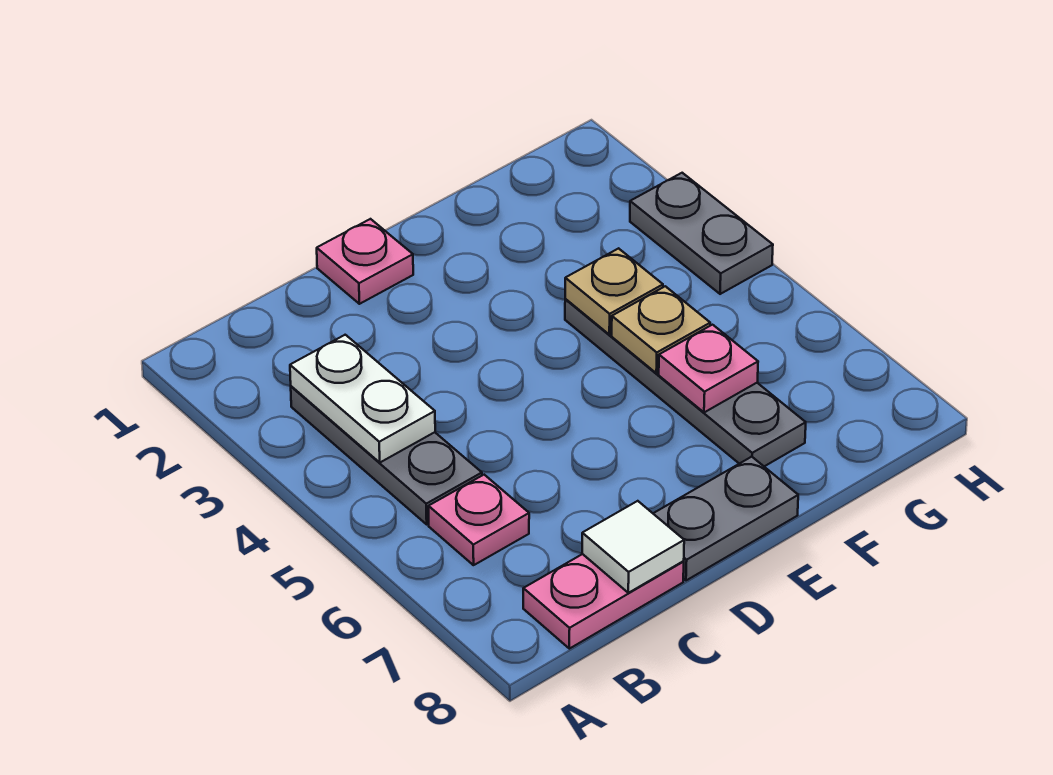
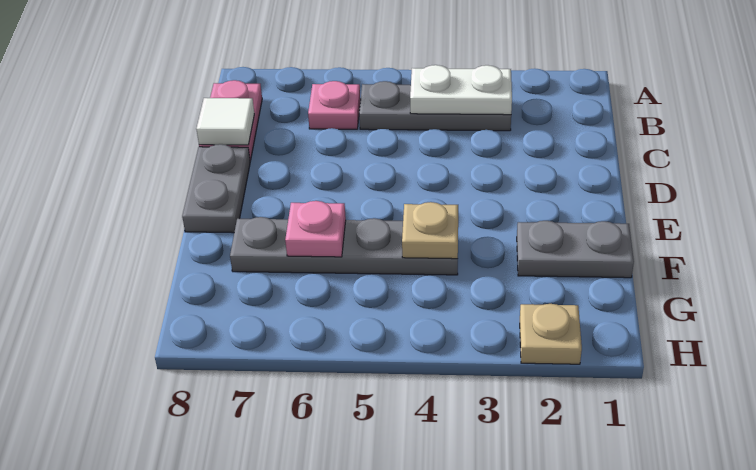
pink plate D1 level 1 -> none
tan plate F5 level 2 -> tan plate H2 level 1
grey plate H3:H4 level 1 -> grey plate F1:F2 level 1

